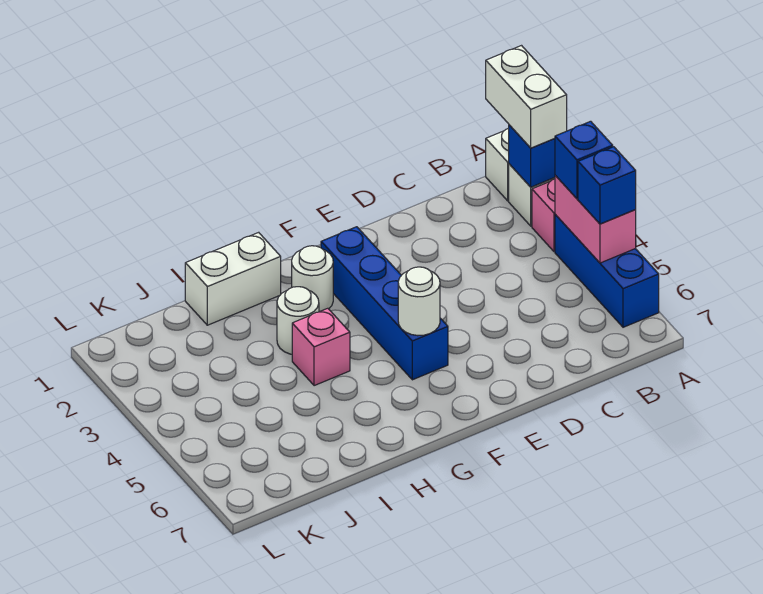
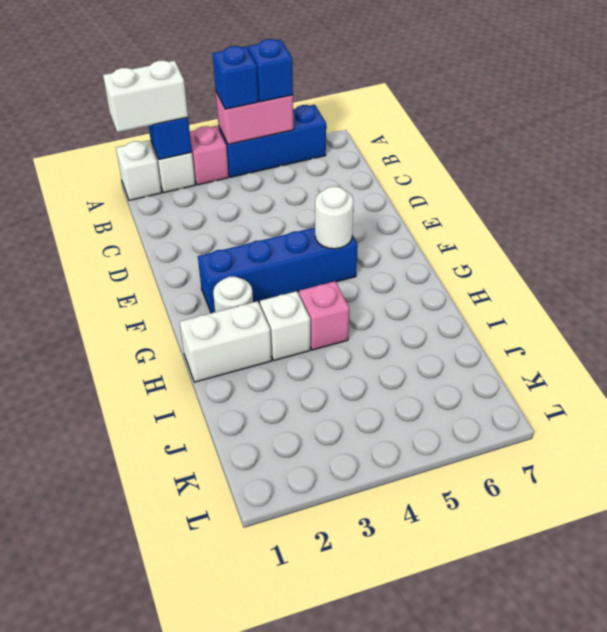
white brick H1:I1 level 1 -> white brick H1:H2 level 1
white round brick H3 level 1 -> white brick H3 level 1

